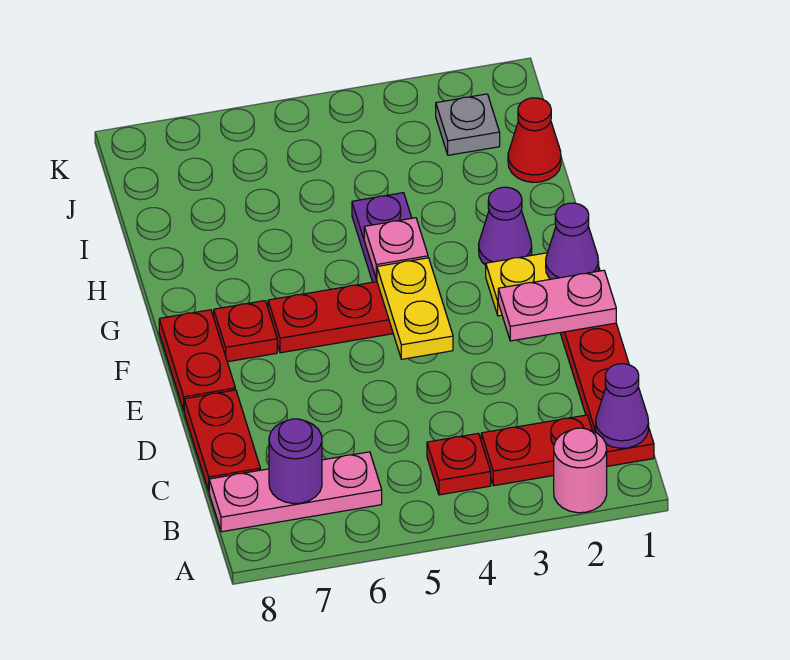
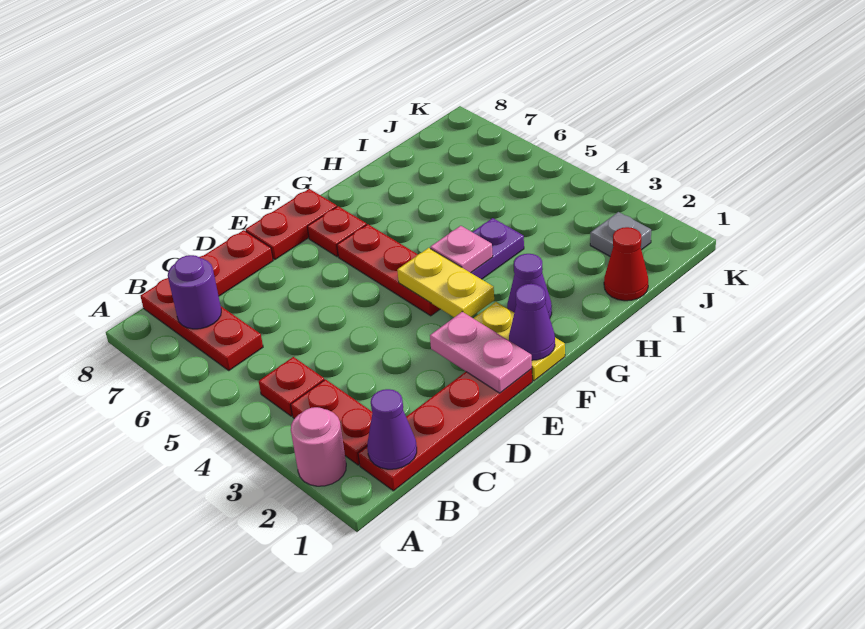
pink plate B6:B8 level 1 -> red plate B6:B8 level 1
yellow plate E4:F4 level 2 -> yellow plate F3:F4 level 2

